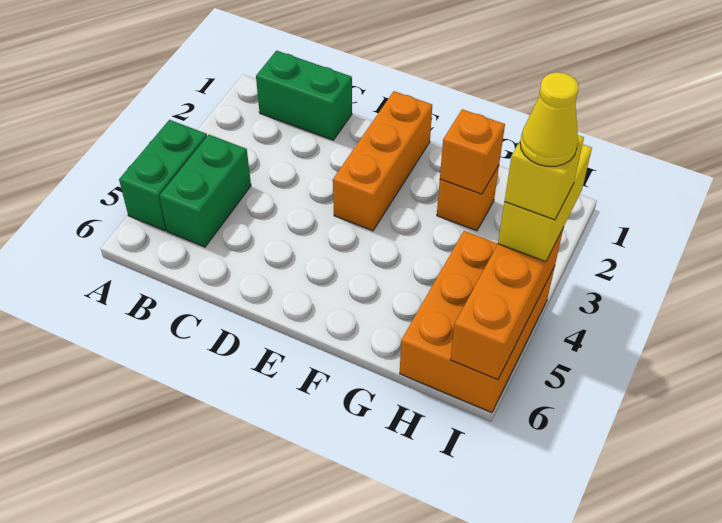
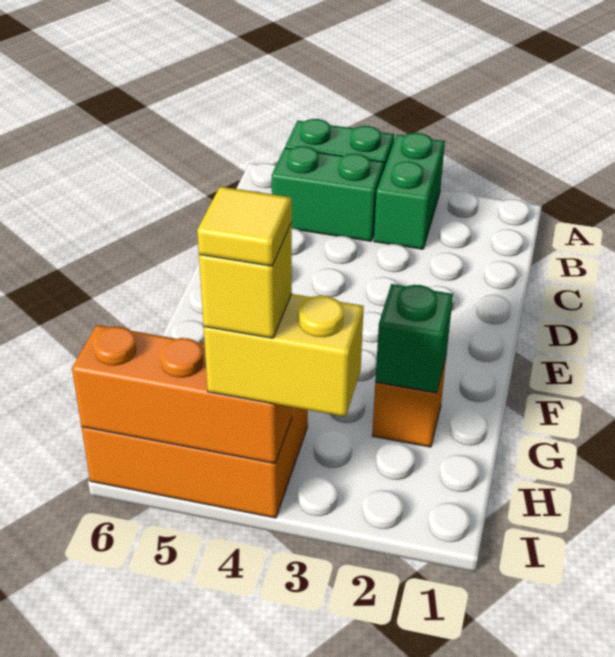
green brick B1:C1 level 1 -> green brick A3:B3 level 1
orange brick E1:E3 level 1 -> none
orange brick G2 level 2 -> green brick G2 level 2
yellow cone I4 level 5 -> yellow tile I4 level 5

